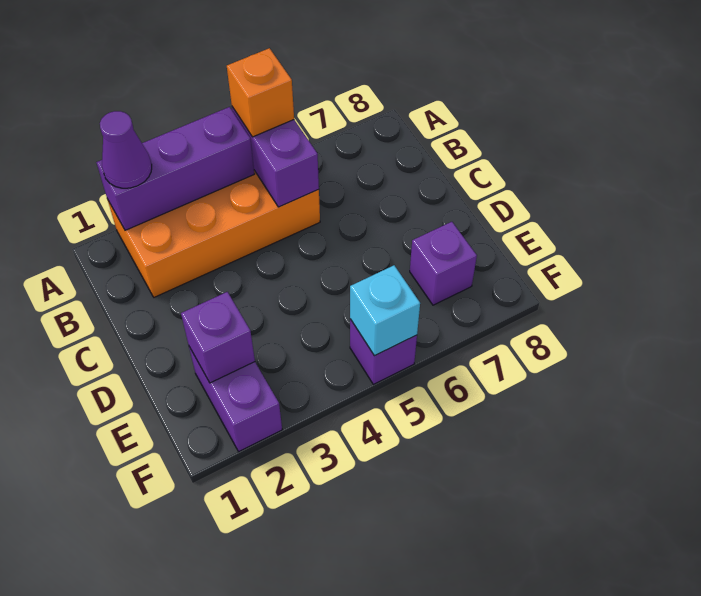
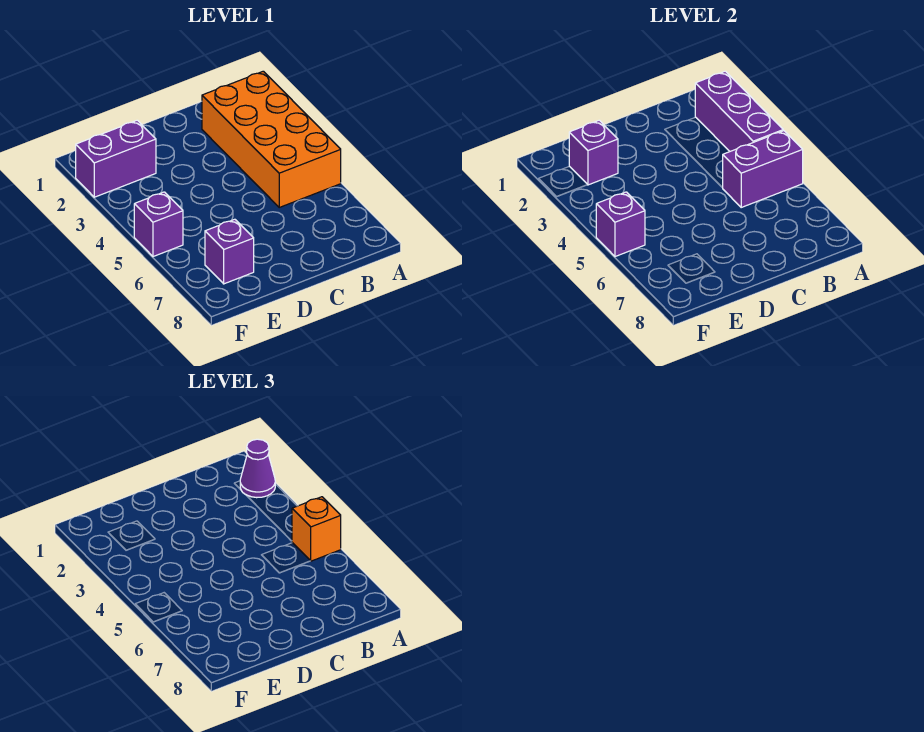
cyan brick F5 level 2 -> purple brick F5 level 2

